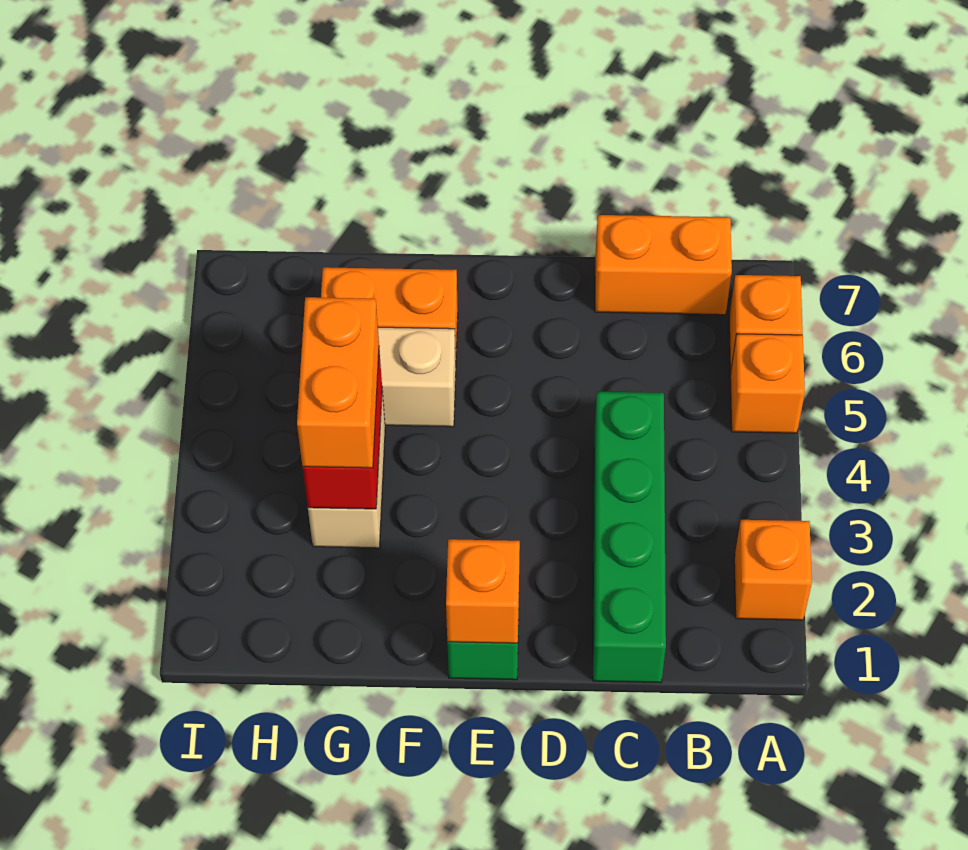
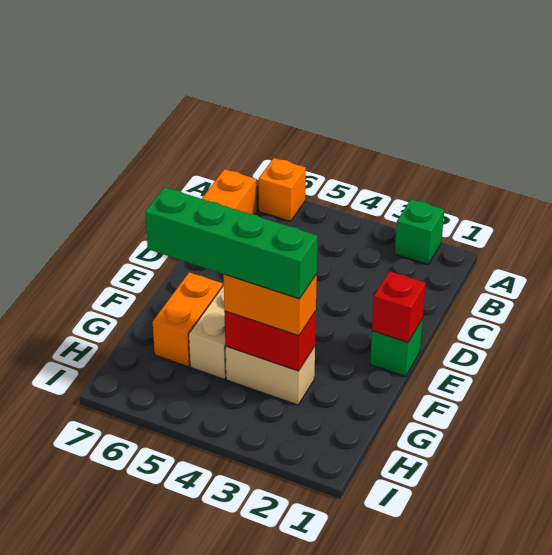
orange brick A2 level 1 -> green brick A2 level 1
orange brick A5 level 1 -> none
green brick C1:C4 level 1 -> green brick G3:G6 level 4
orange brick E1 level 2 -> red brick E1 level 2

